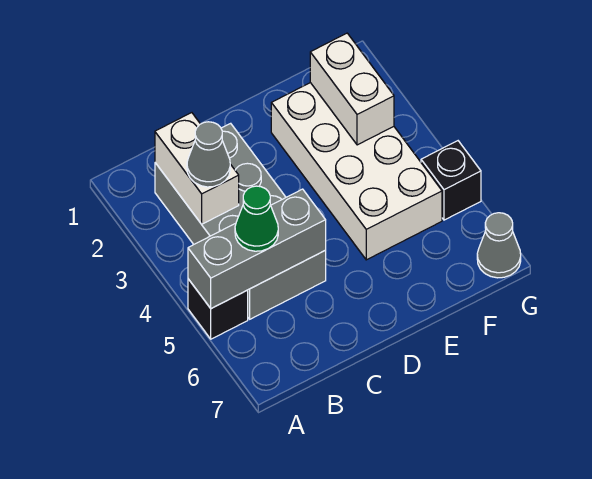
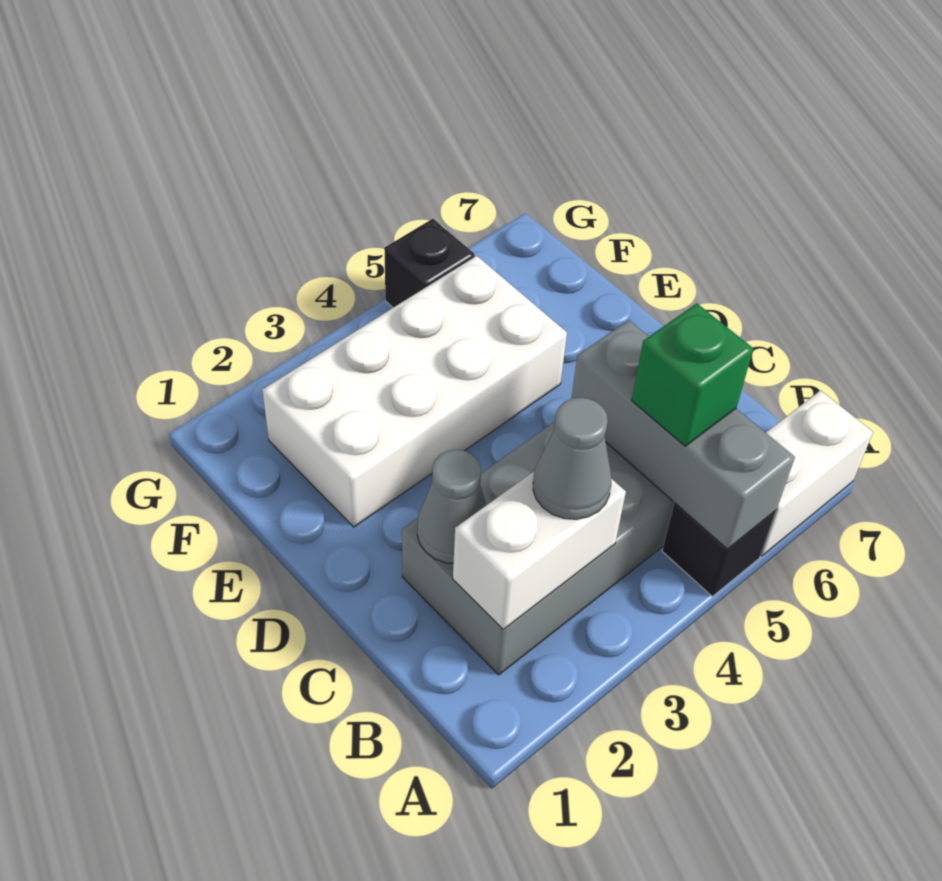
green cone B5 level 3 -> green brick B5 level 3
white brick F2:F3 level 2 -> white brick A6:A7 level 1
grey cone G7 level 1 -> grey cone C2 level 2

